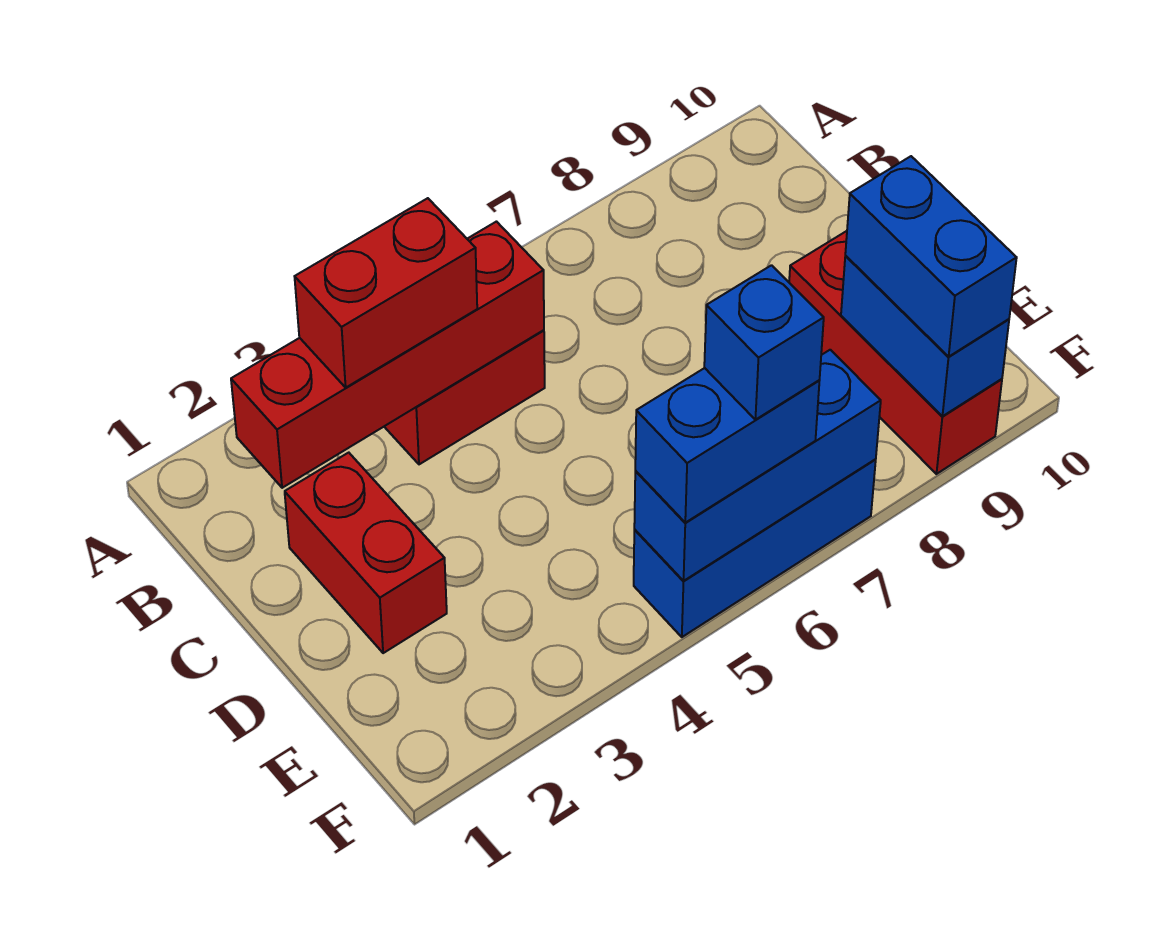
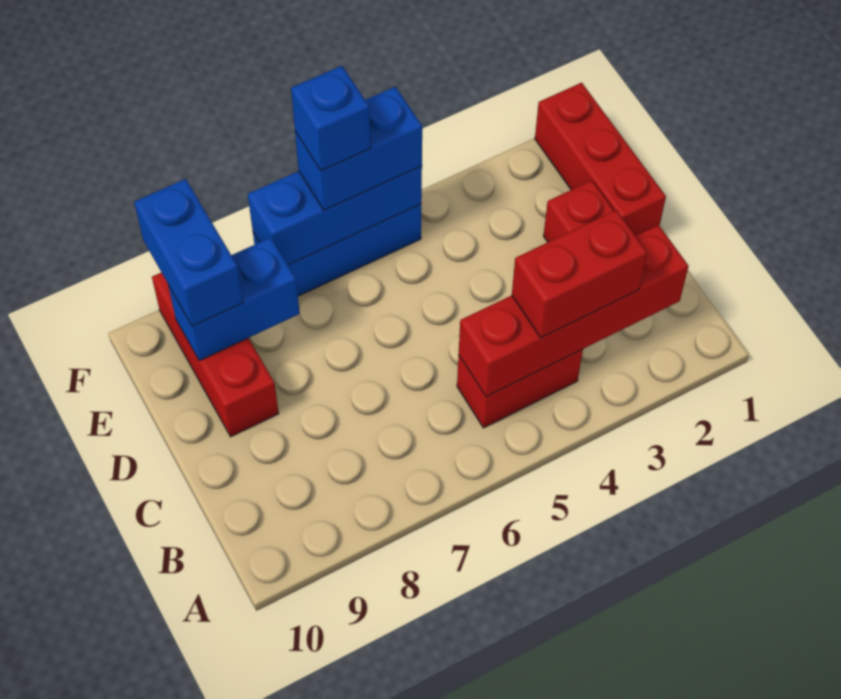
none -> red brick D1:F1 level 1
blue brick E9:F9 level 2 -> blue brick E8:E9 level 2

